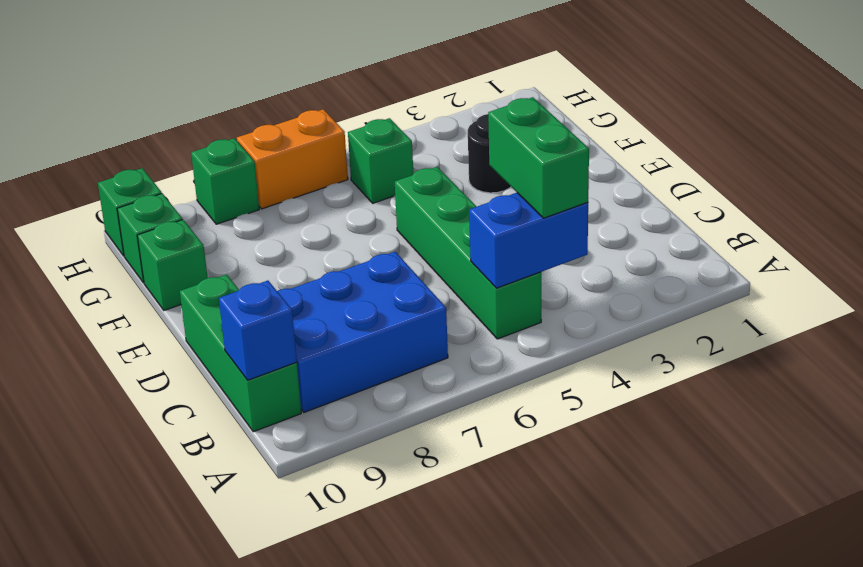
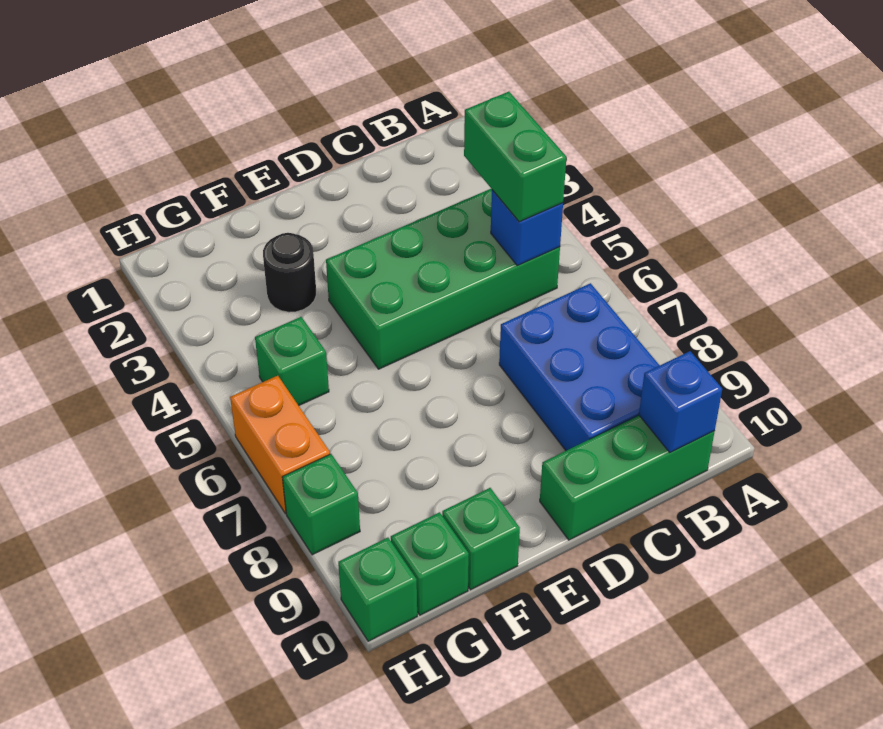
blue brick B4:B5 level 2 -> blue brick B5 level 2
green brick B4:C4 level 3 -> green brick B4:B5 level 3
green brick B5:E5 level 1 -> green brick B4:E5 level 1

